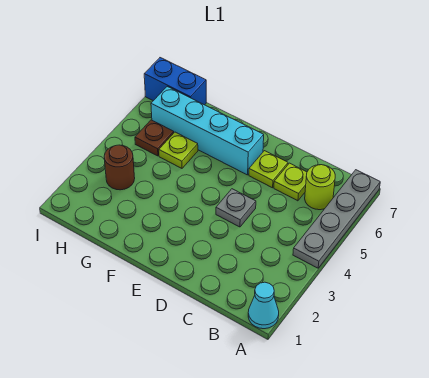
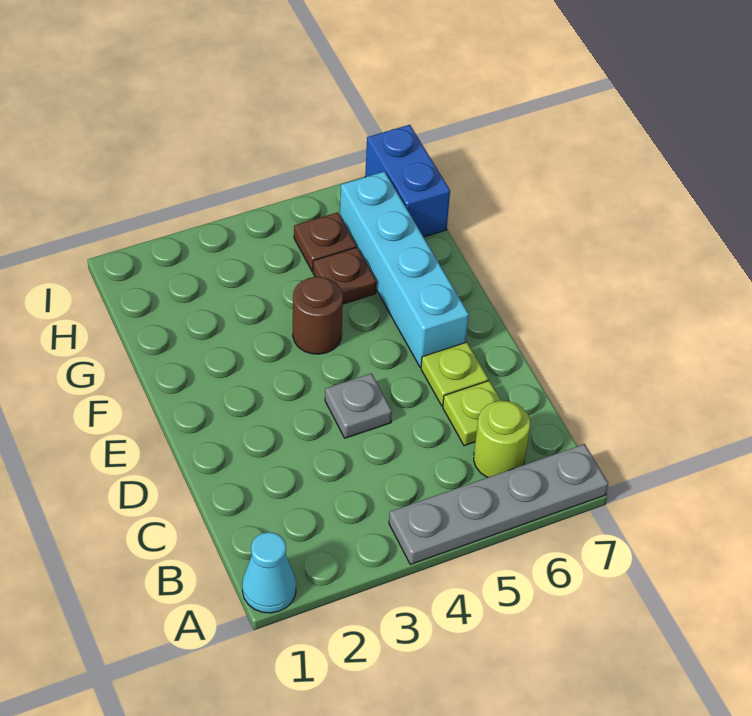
lime plate G5 level 1 -> brown plate G5 level 1
brown round brick H3 level 1 -> brown round brick F4 level 1

